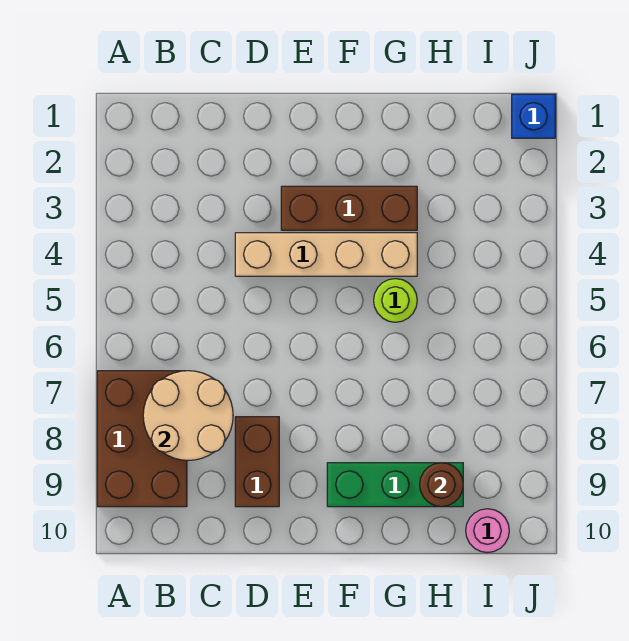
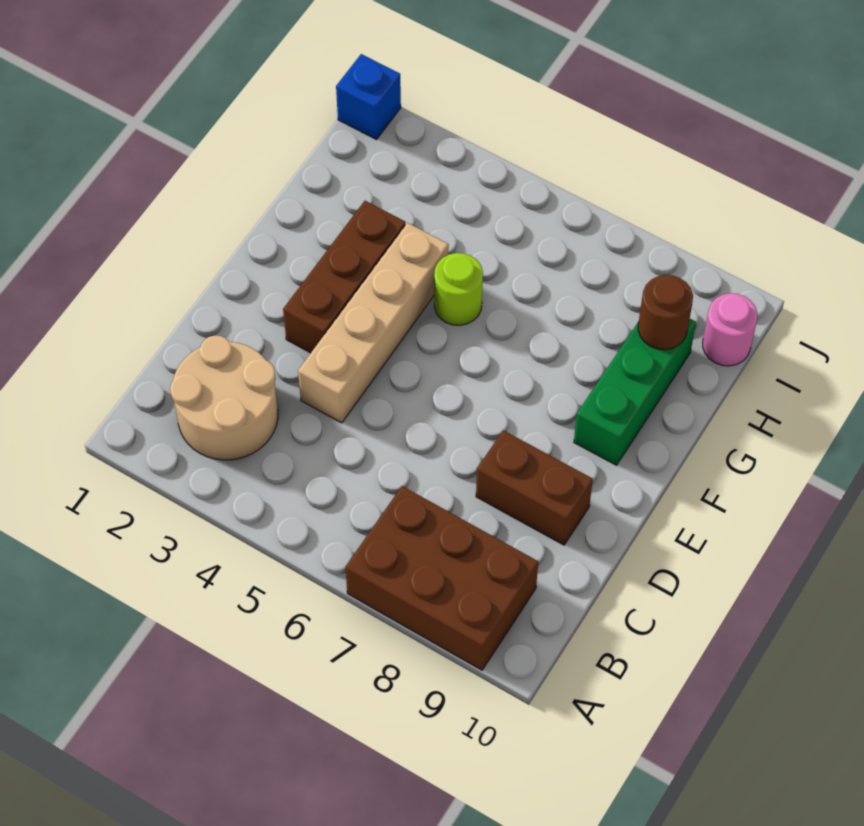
tan round brick B7:C8 level 2 -> tan round brick B2:C3 level 1

